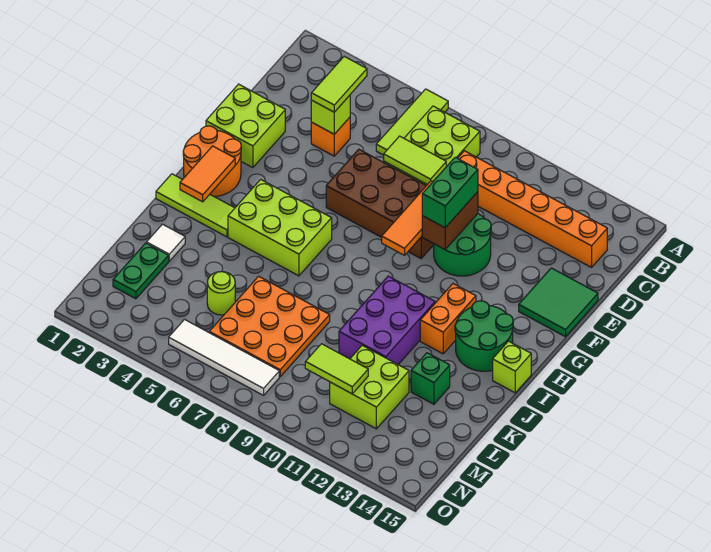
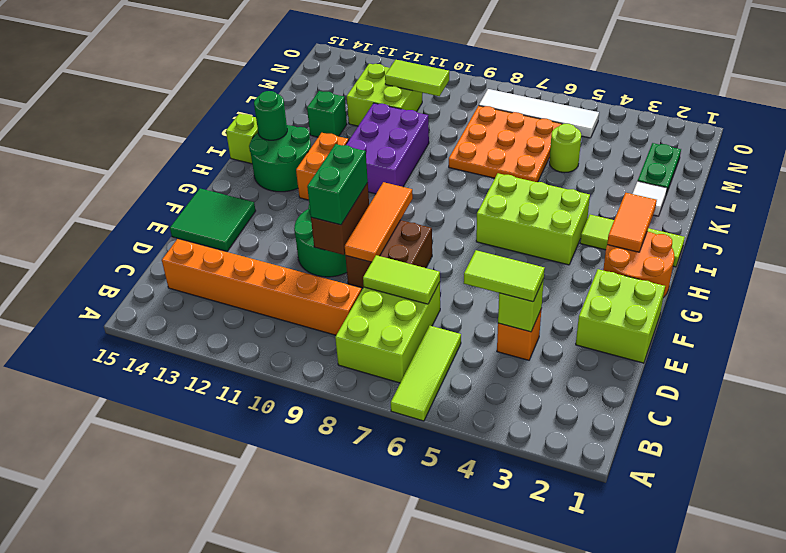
lime tile C4:D4 level 3 -> lime tile D4:D5 level 3
brown brick E6:F9 level 1 -> brown brick E8:F9 level 1
none -> green round brick I14 level 2

